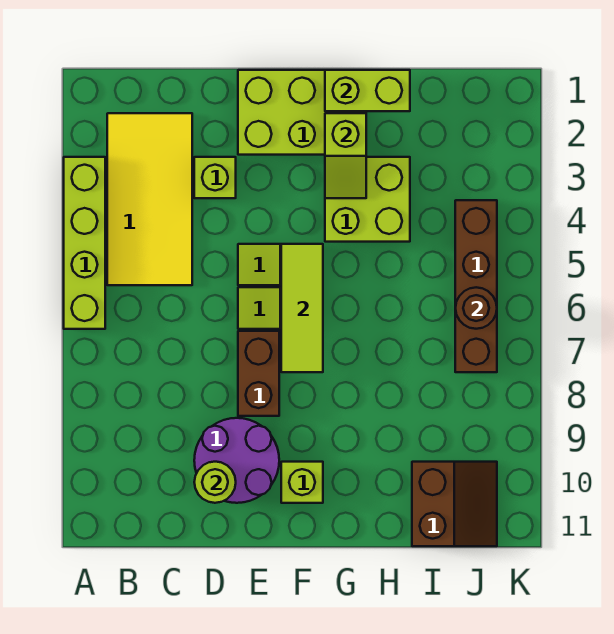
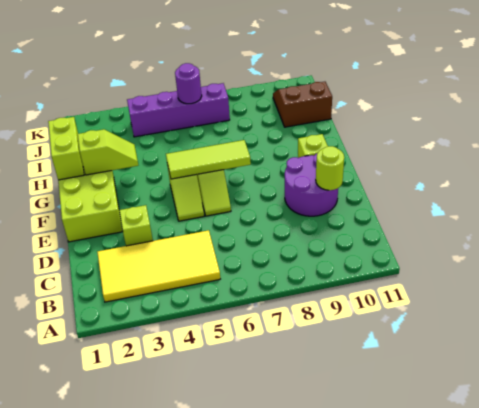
lime brick A3:A6 level 1 -> none
brown brick E7:E8 level 1 -> none
lime brick G3:H4 level 1 -> none
brown brick J4:J7 level 1 -> purple brick J4:J7 level 1
brown round brick J6 level 2 -> purple round brick J6 level 2

